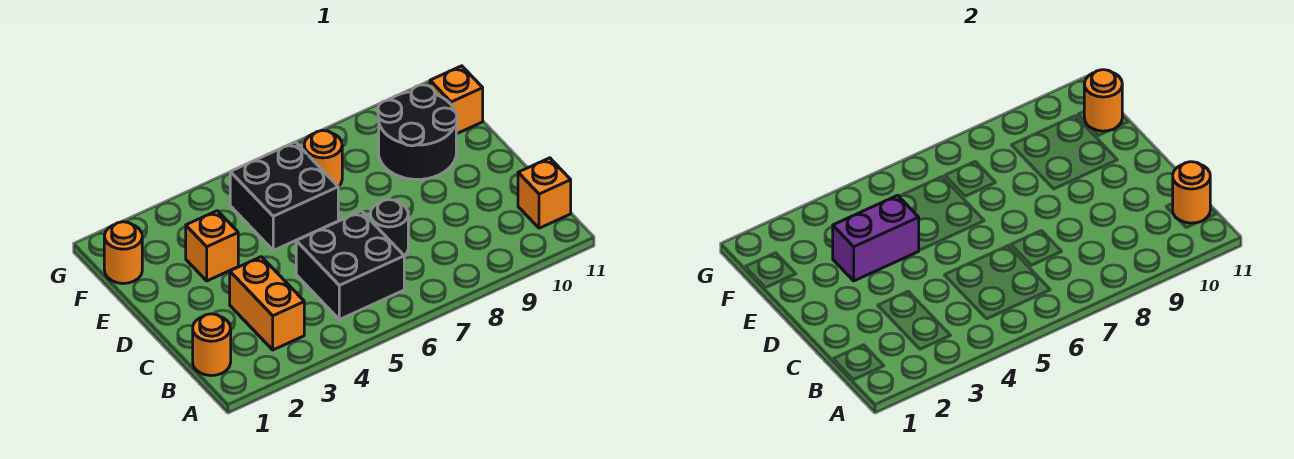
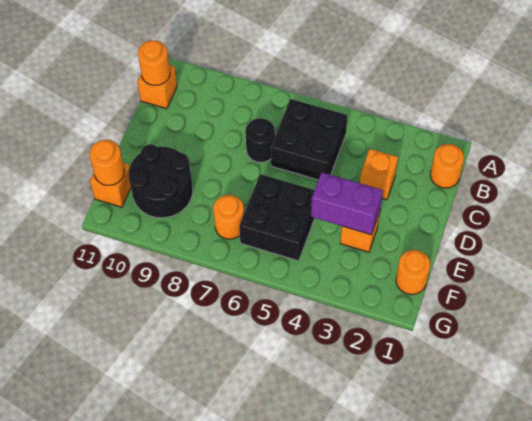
orange brick B3:C3 level 1 -> orange brick C3 level 1

